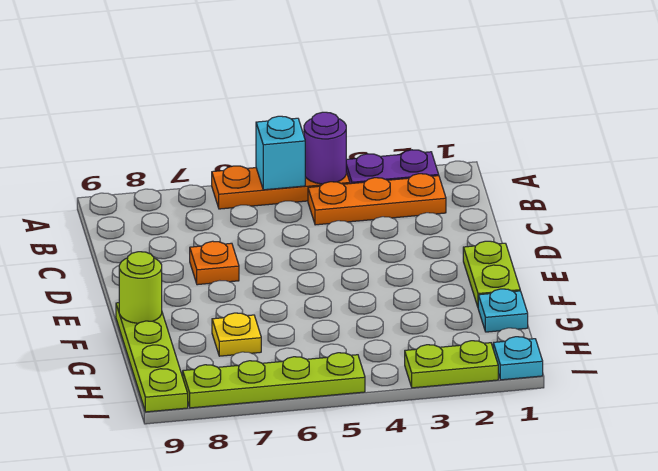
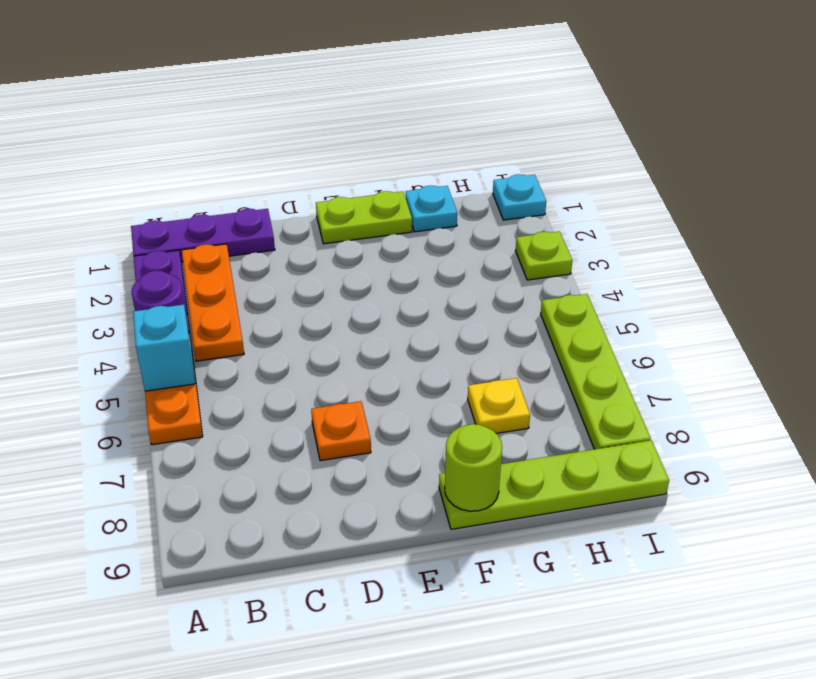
none -> purple plate A1:C1 level 1
lime plate I2:I3 level 1 -> lime plate I3 level 1

